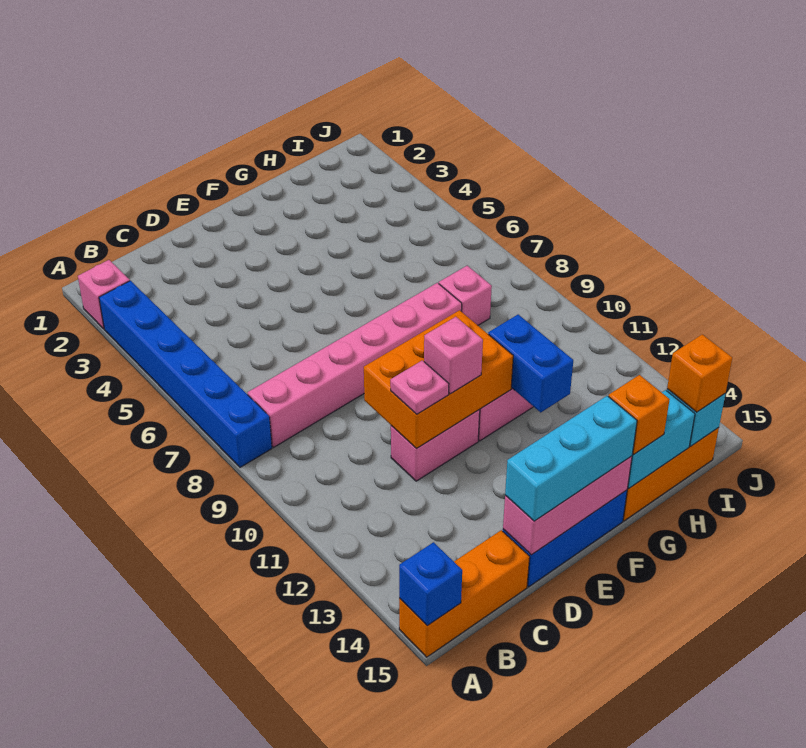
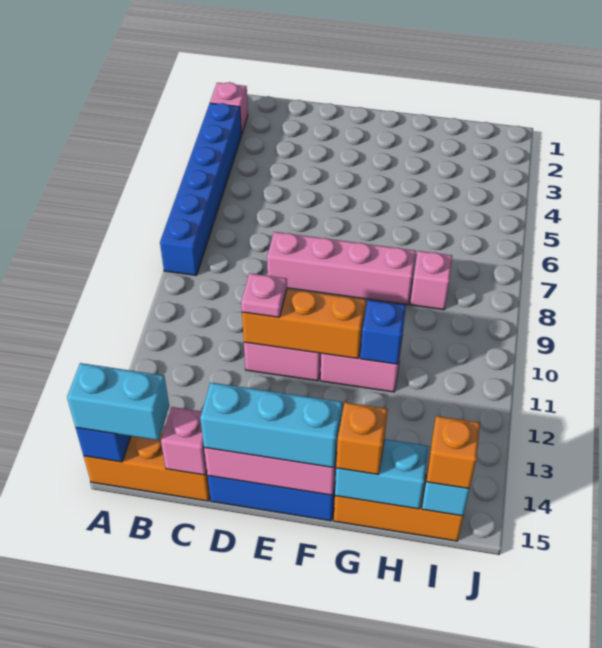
none -> cyan brick A15:B15 level 3
pink brick B8:G8 level 1 -> pink brick D8:G8 level 1
orange brick D10:F11 level 2 -> orange brick D11:F11 level 2
pink brick E11 level 3 -> pink brick C15 level 2
blue brick G11:G12 level 2 -> blue brick G11 level 2

